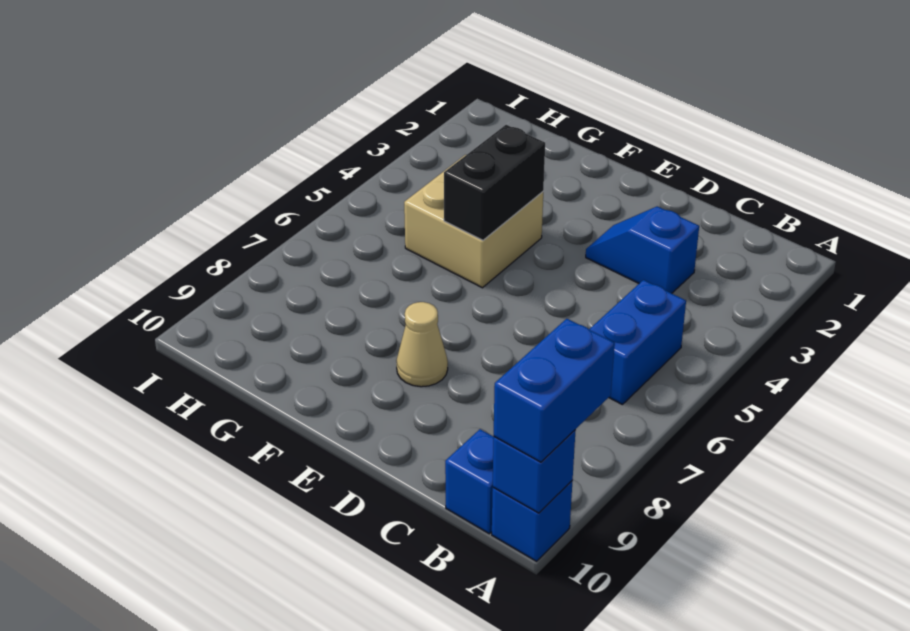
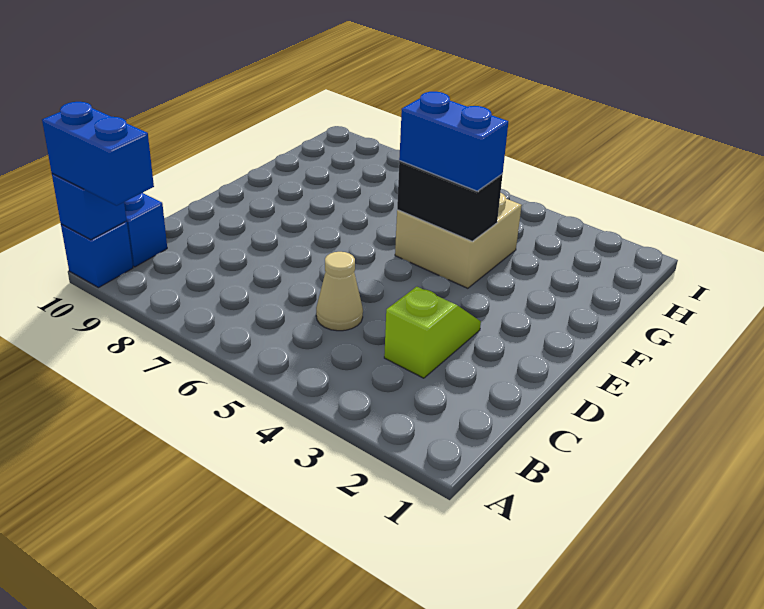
blue brick B5:B6 level 1 -> blue brick F4:F5 level 3
blue slope C3:D3 level 1 top C -> lime slope C3:D3 level 1 top C
tan cone E8 level 1 -> tan cone C5 level 1

